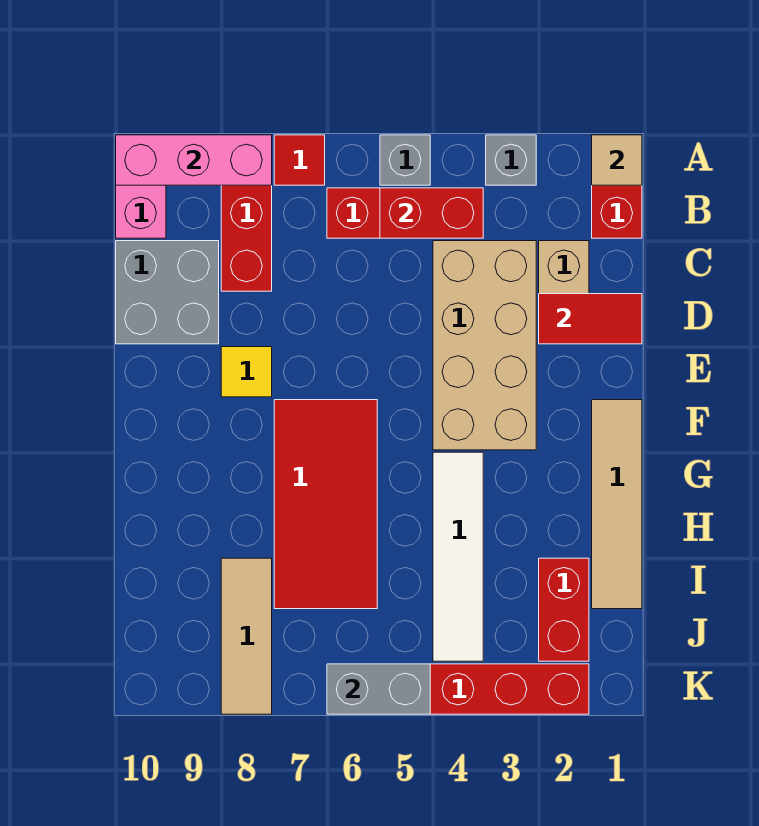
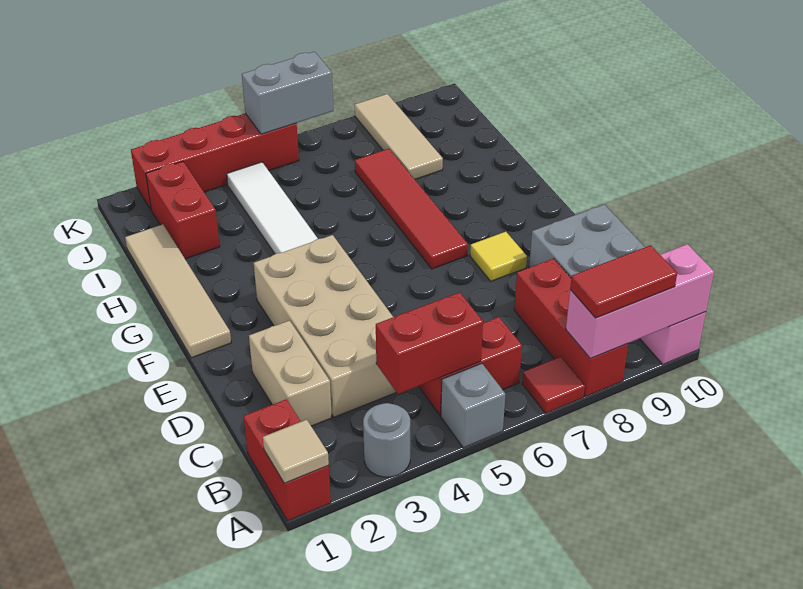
grey brick A3 level 1 -> grey round brick A3 level 1
red tile D1:D2 level 2 -> red tile A8:A9 level 3
red tile F6:I7 level 1 -> red tile F7:I7 level 1

